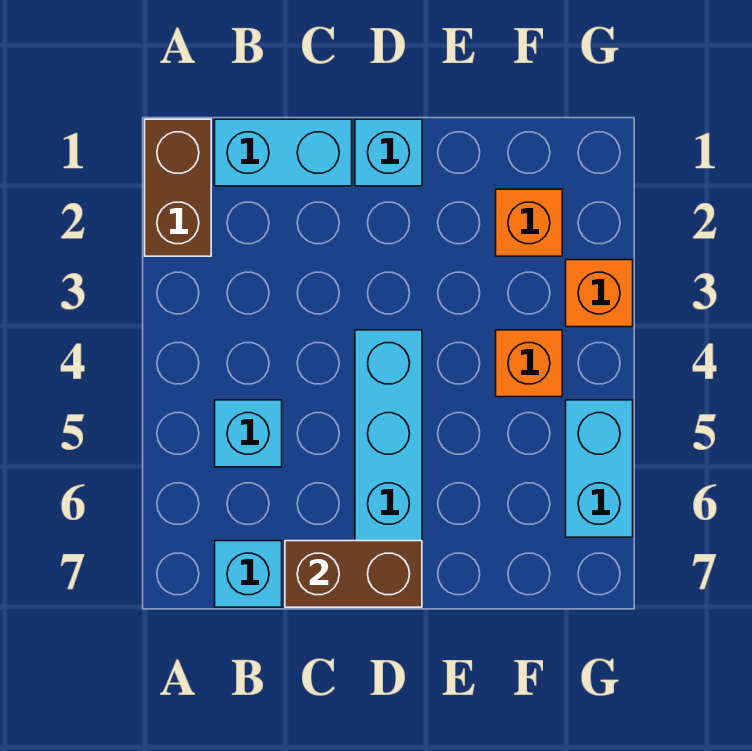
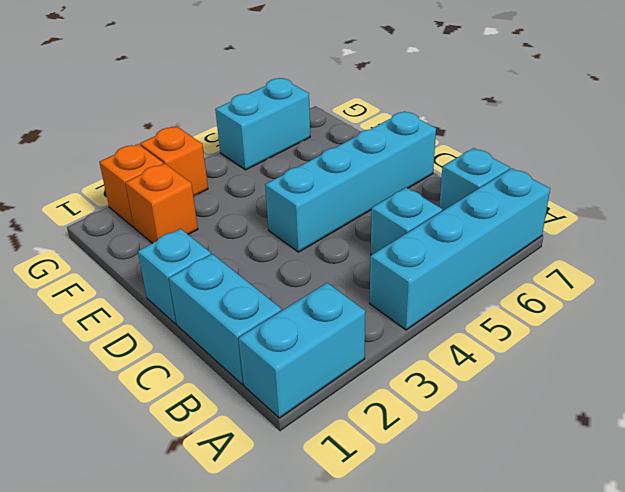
brown brick A1:A2 level 1 -> cyan brick A1:A2 level 1
none -> cyan brick A4:A7 level 1
brown brick C7:D7 level 2 -> none
orange brick F4 level 1 -> orange brick G2 level 1

